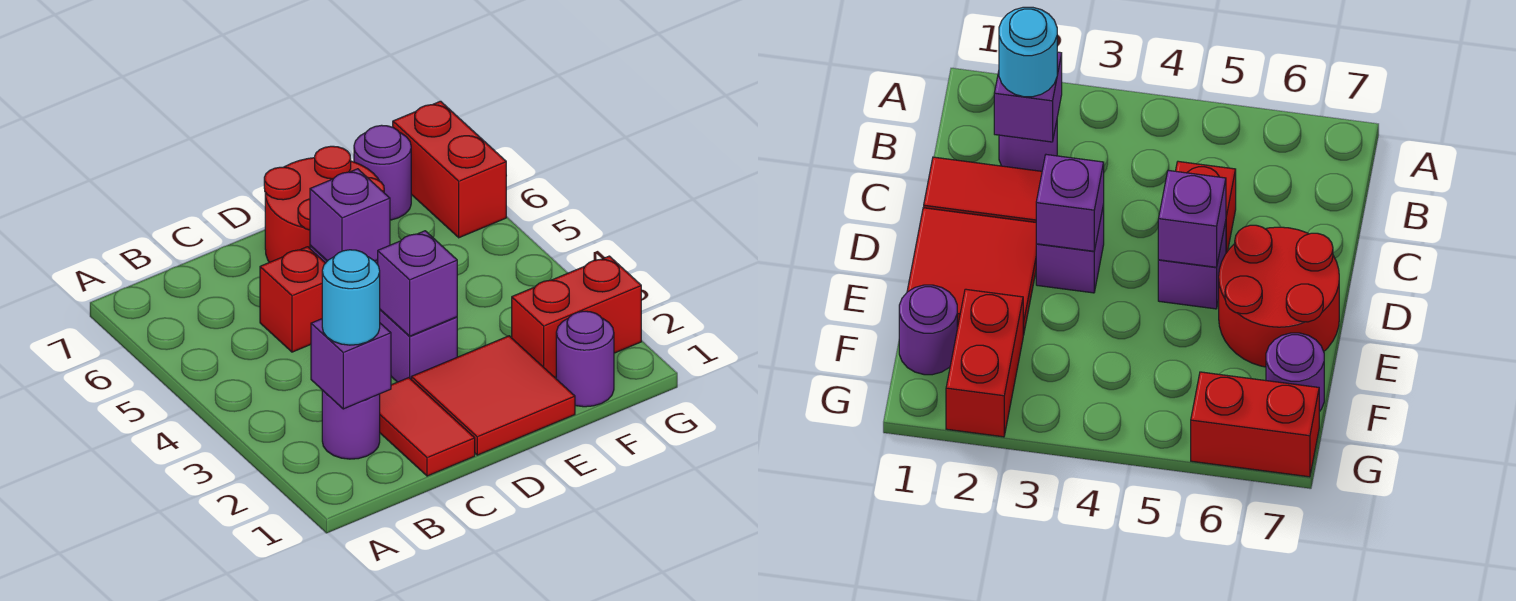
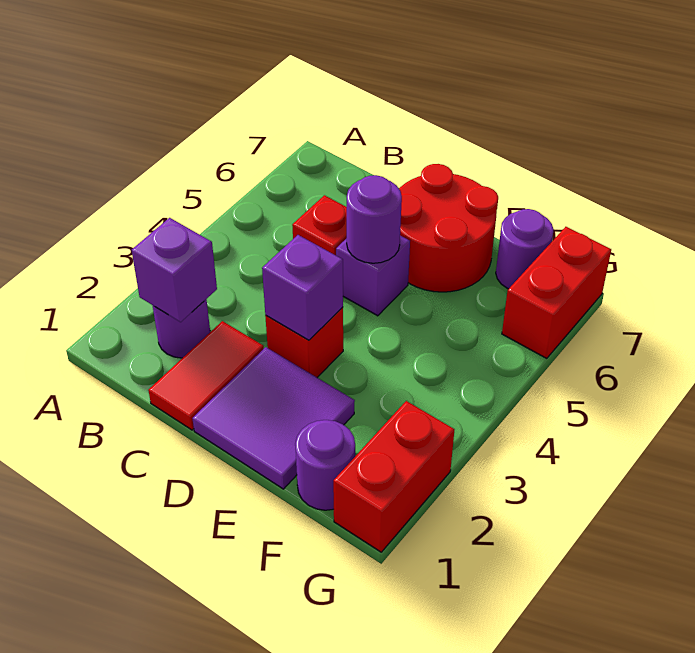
cyan round brick B2 level 3 -> none
red tile D1:E2 level 1 -> purple tile D1:E2 level 1
purple brick D3 level 1 -> red brick D3 level 1
purple brick D5 level 2 -> purple round brick D5 level 2
red brick F2:G2 level 1 -> red brick G1:G2 level 1

